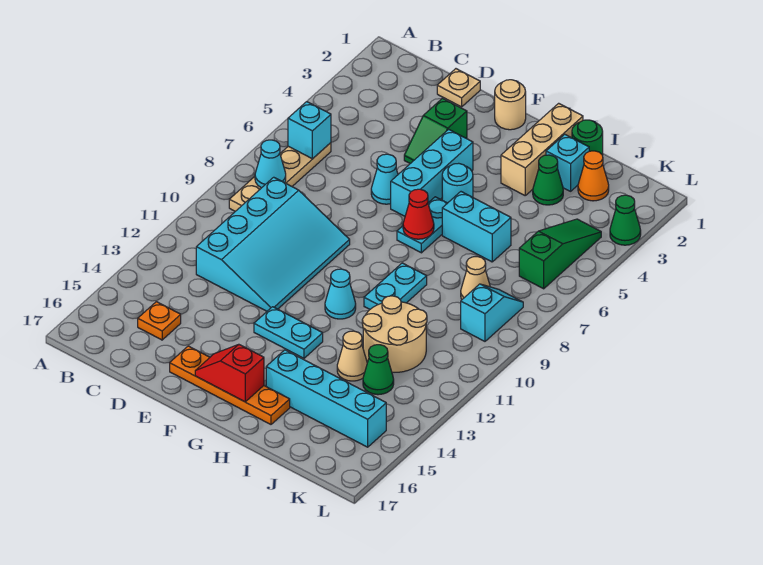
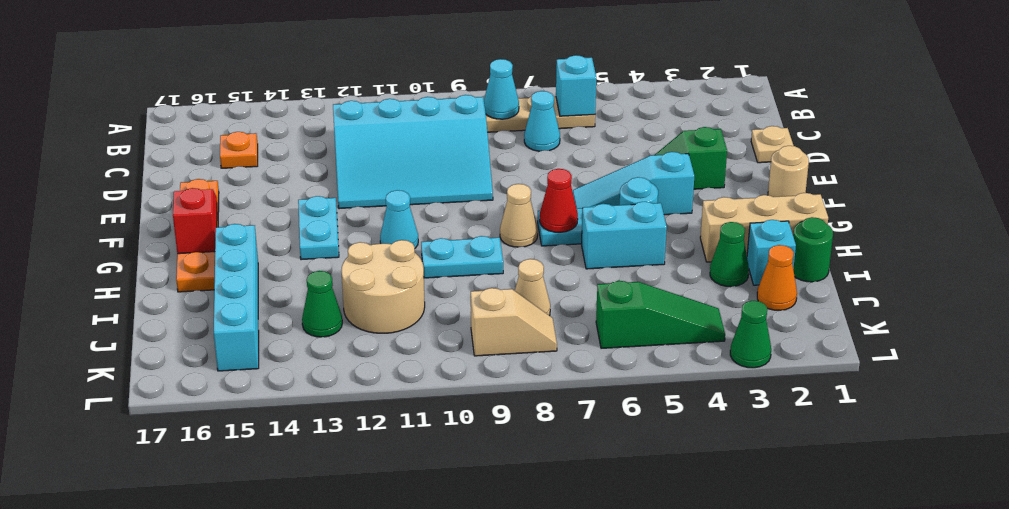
cyan cone E6 level 1 -> cyan cone C7 level 1
cyan brick F4:F6 level 1 -> cyan slope F4:F6 level 1 top 4
cyan brick H6:I6 level 1 -> cyan brick H5:H6 level 1
tan cone I13 level 1 -> tan cone G8 level 1
cyan slope K8:K9 level 1 top 9 -> tan slope K8:K9 level 1 top 9

